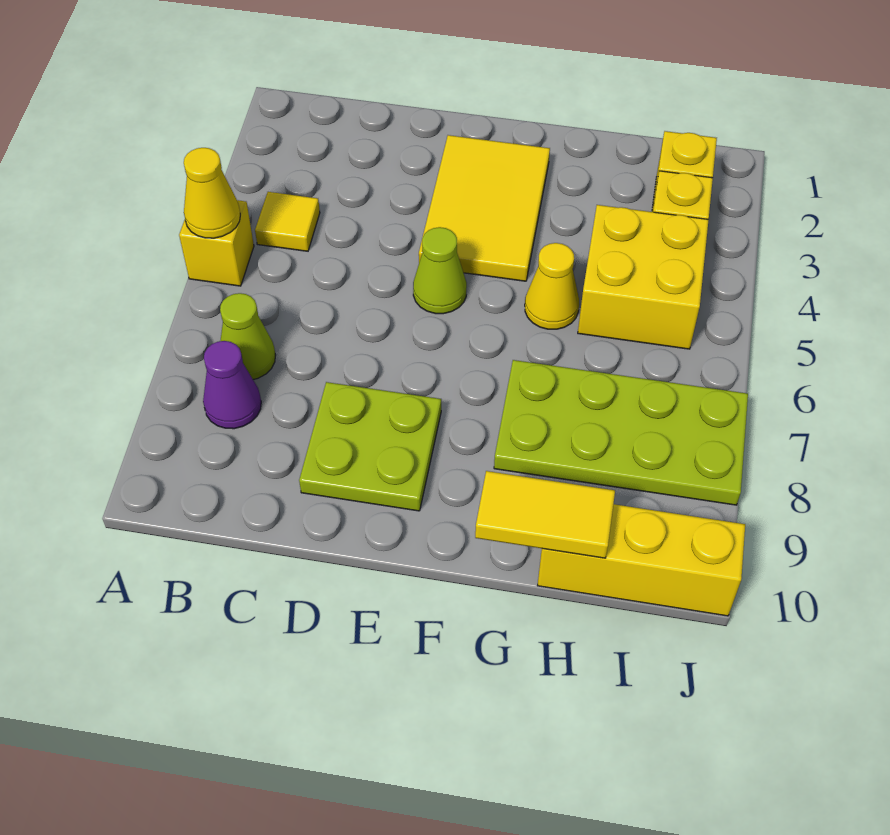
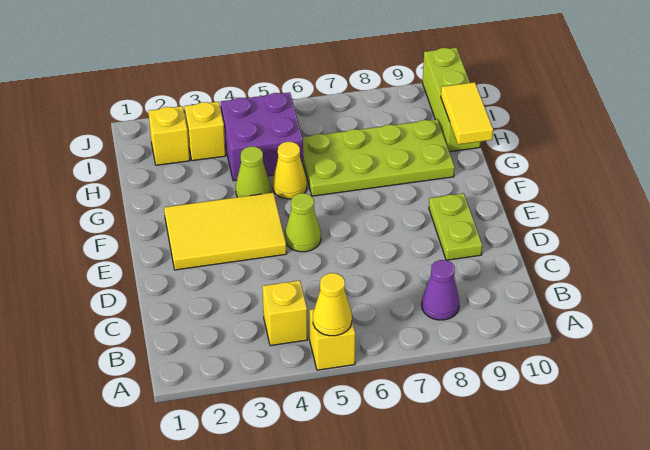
yellow tile B4 level 1 -> yellow brick B4 level 1
lime cone B7 level 1 -> lime cone G4 level 1
lime plate D8:E9 level 1 -> lime plate D9:E9 level 1
lime plate G7:J8 level 1 -> lime plate G6:H9 level 1
yellow brick H4:I5 level 1 -> purple brick H4:I5 level 1
yellow brick H10:J10 level 1 -> lime brick H10:J10 level 1

